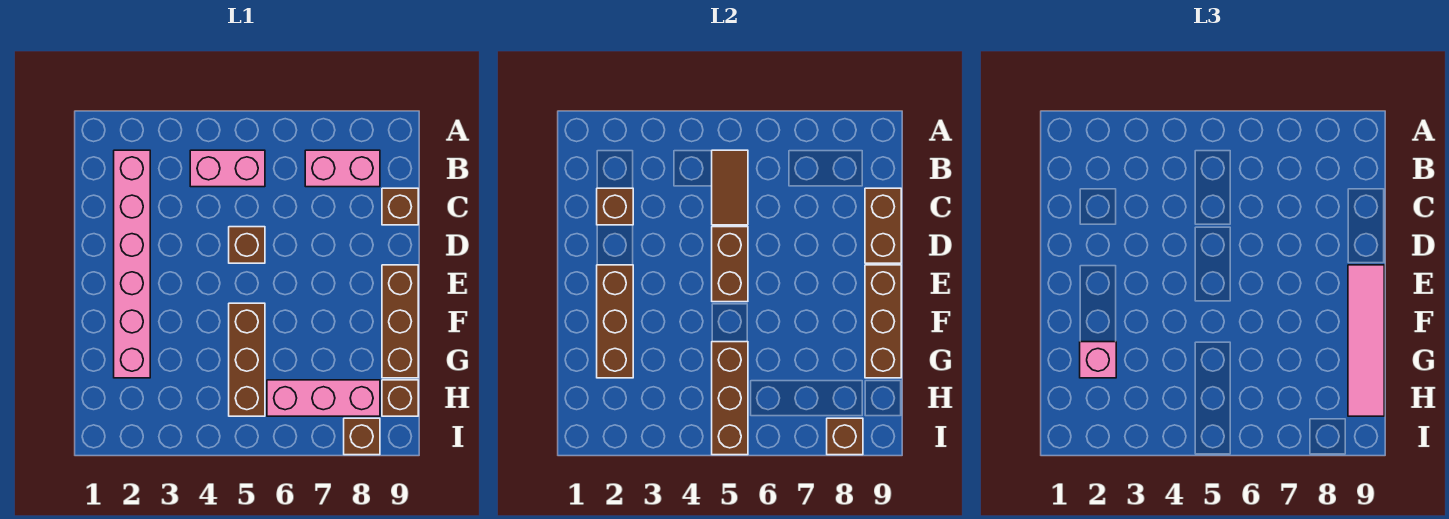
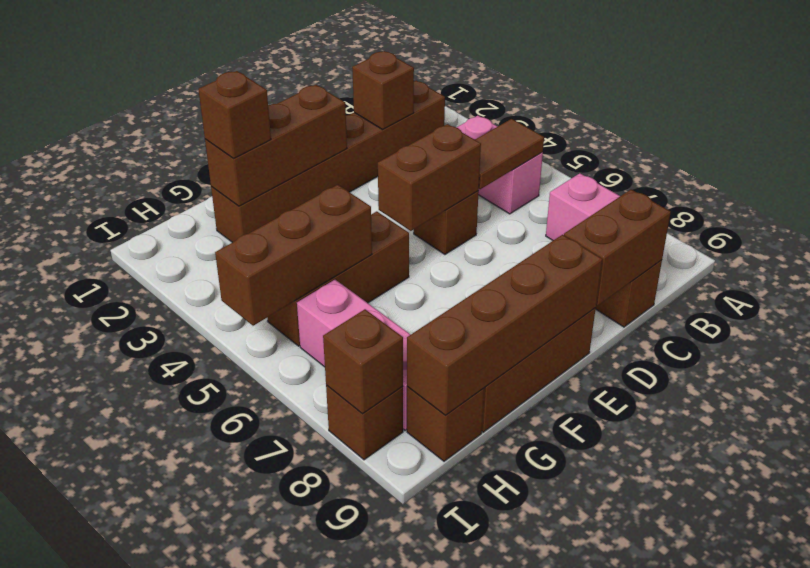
pink brick B2:G2 level 1 -> brown brick B2:G2 level 1
brown brick E9:G9 level 2 -> brown brick E9:H9 level 2
pink tile E9:H9 level 3 -> none
pink brick G2 level 3 -> brown brick G2 level 3

